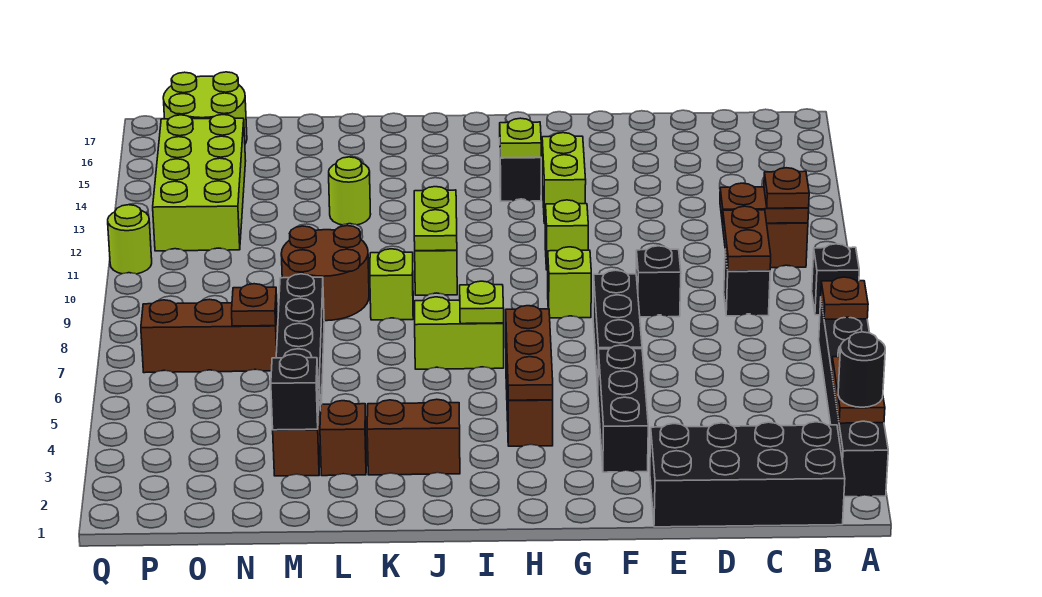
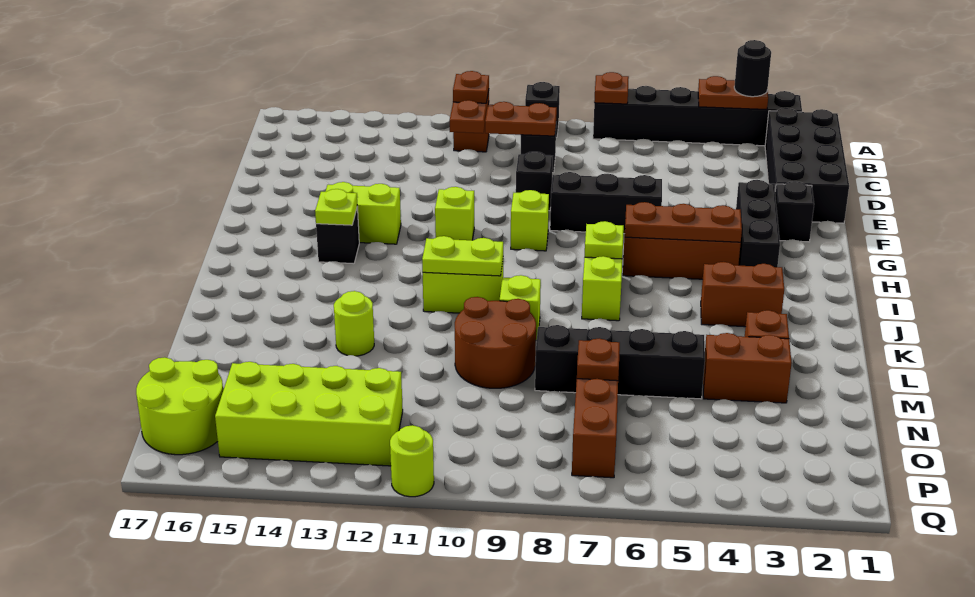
black brick F3:F5 level 1 -> black brick F3:H3 level 1
brown brick J3:K3 level 1 -> brown brick J3:J4 level 1
black brick M3 level 2 -> black brick F2 level 1

